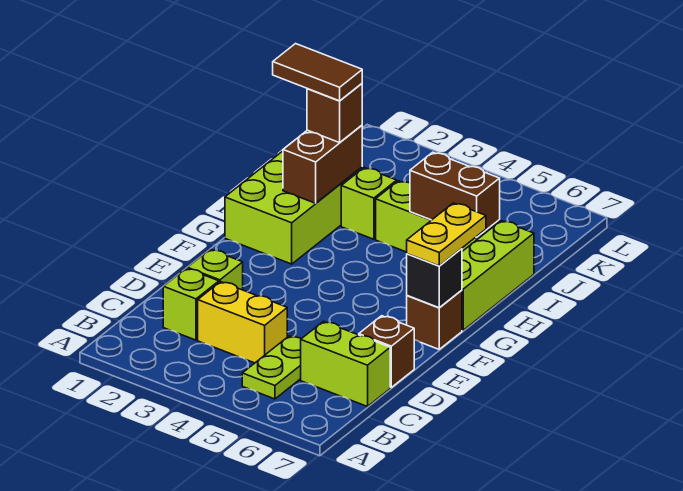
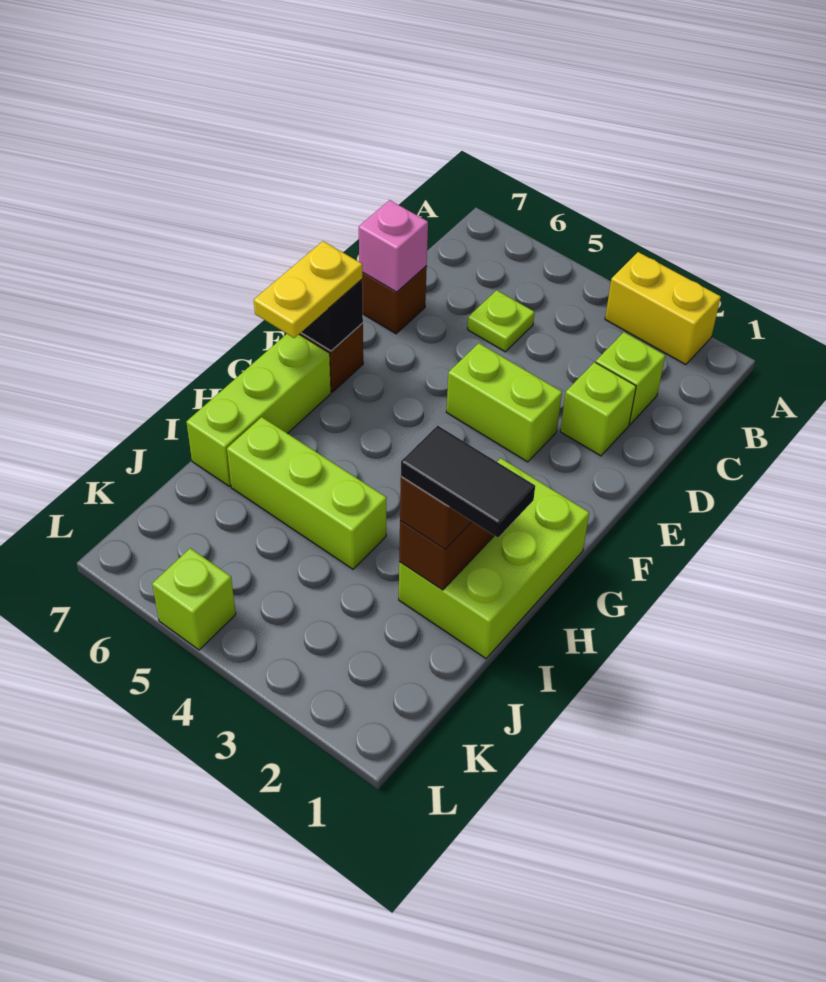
lime plate B5:C5 level 1 -> lime plate C5 level 1
yellow brick C3:C4 level 1 -> yellow brick A2:A3 level 1
lime brick C6:C7 level 1 -> lime brick E3:E4 level 1
none -> pink brick D7 level 2
brown tile I1:I2 level 4 -> black tile I1:I2 level 4
lime brick I3 level 1 -> lime brick L5 level 1
brown brick I5:I6 level 2 -> none

